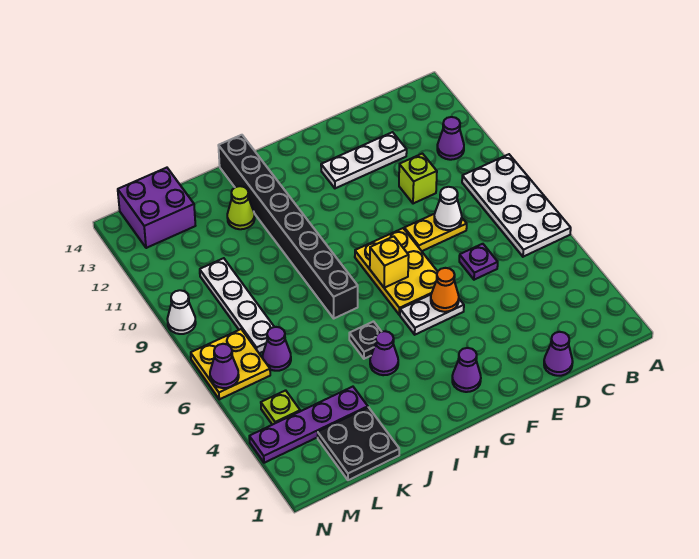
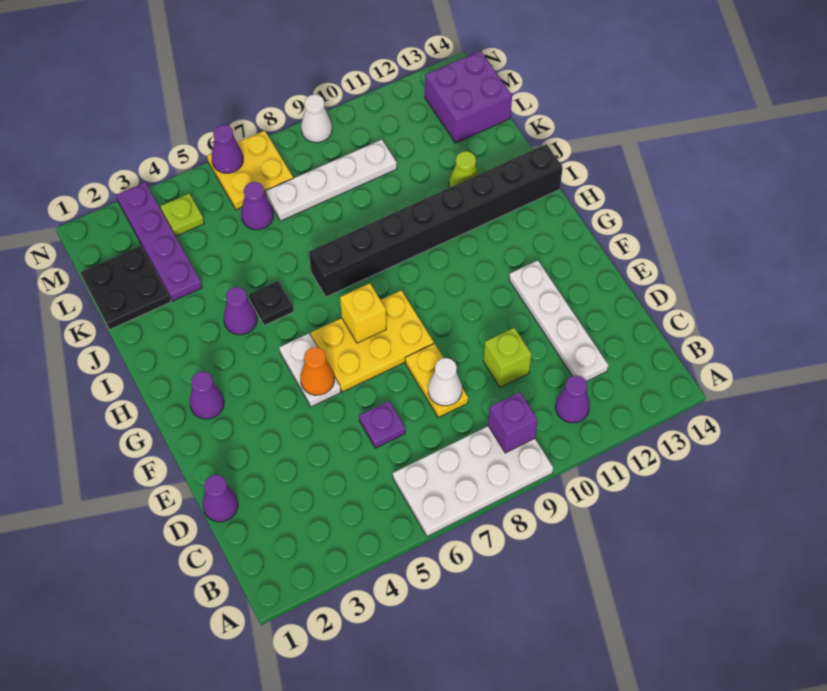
none -> purple brick B9 level 2
white plate D12:F12 level 1 -> white plate C12:F12 level 1

